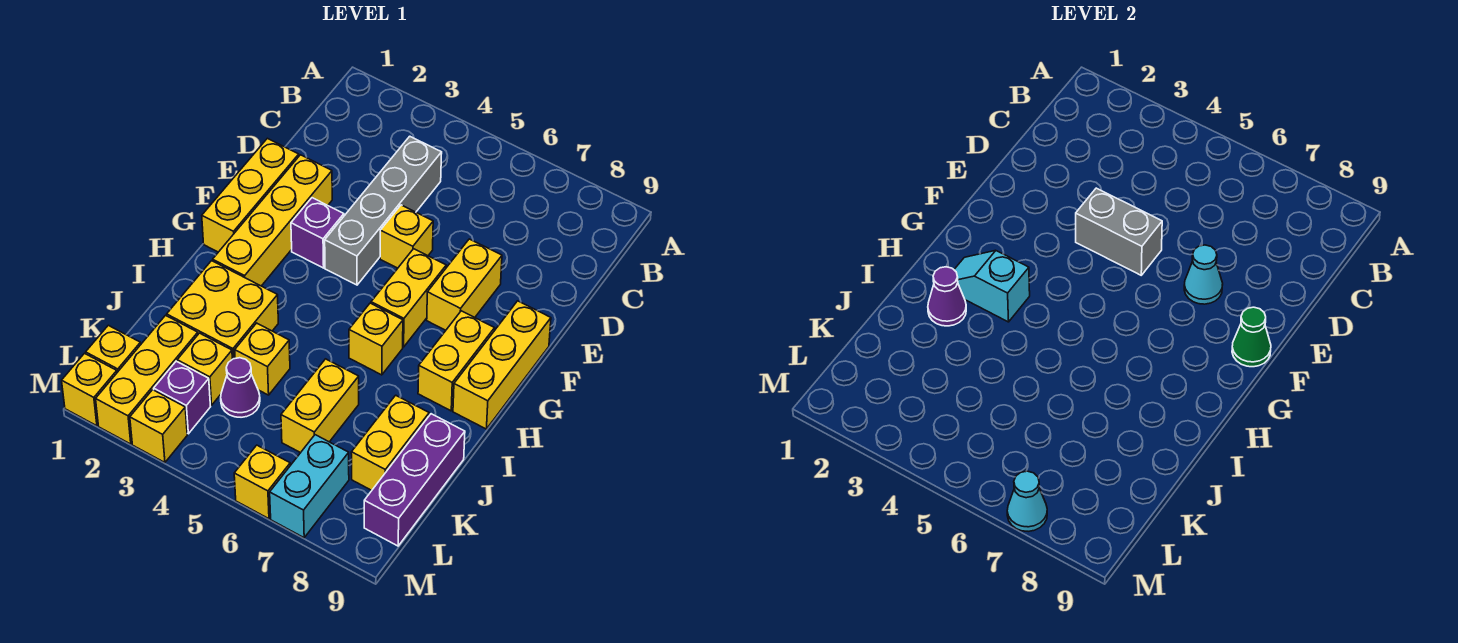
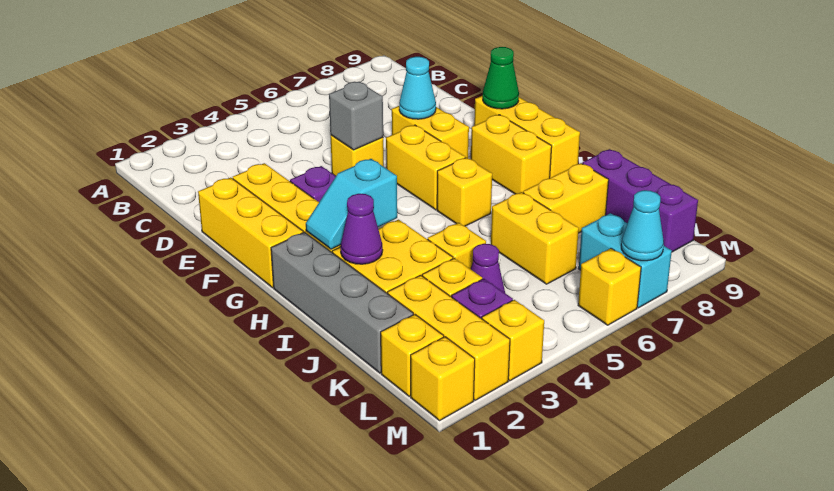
grey brick C4:F4 level 1 -> grey brick H1:K1 level 1
grey brick E4:E5 level 2 -> grey brick E5 level 2
yellow brick J8:K8 level 1 -> yellow brick J7:J8 level 1

